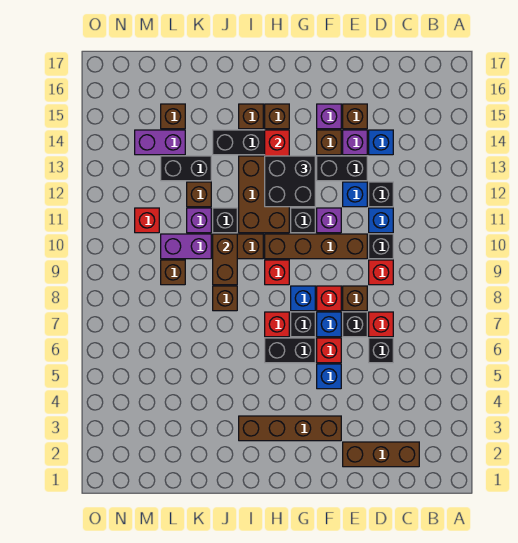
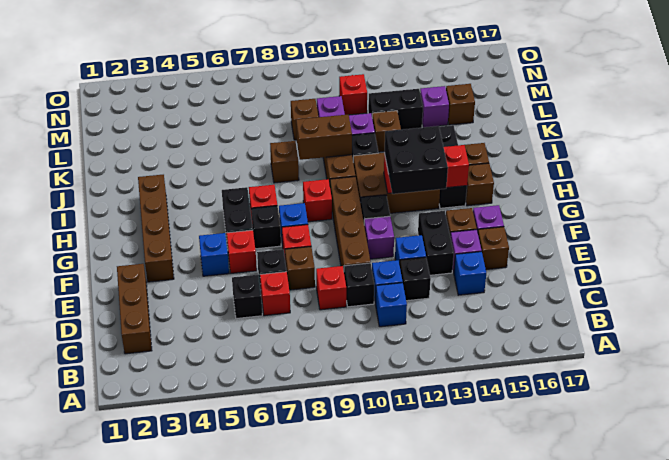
blue brick F7 level 1 -> blue brick C11 level 1
black brick K13:L13 level 1 -> black brick L12:L13 level 1
purple brick L14:M14 level 1 -> purple brick L14 level 1

